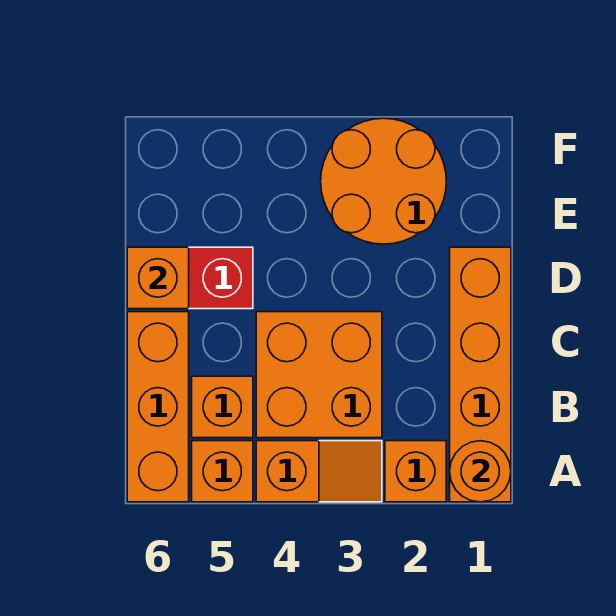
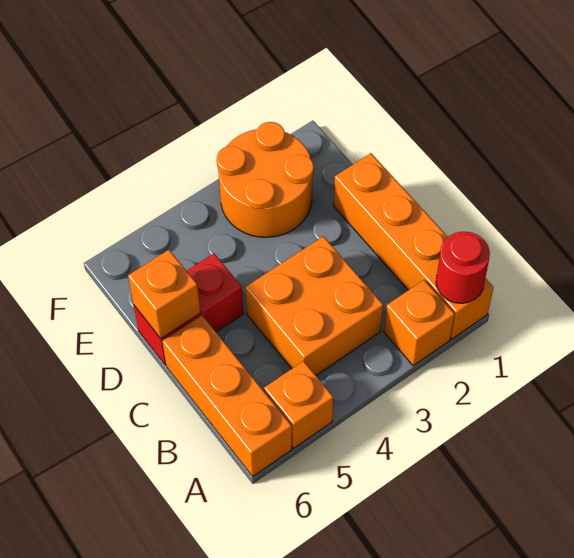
orange round brick A1 level 2 -> red round brick A1 level 2
orange slope A3:A4 level 1 top 4 -> none
orange brick B5 level 1 -> none

